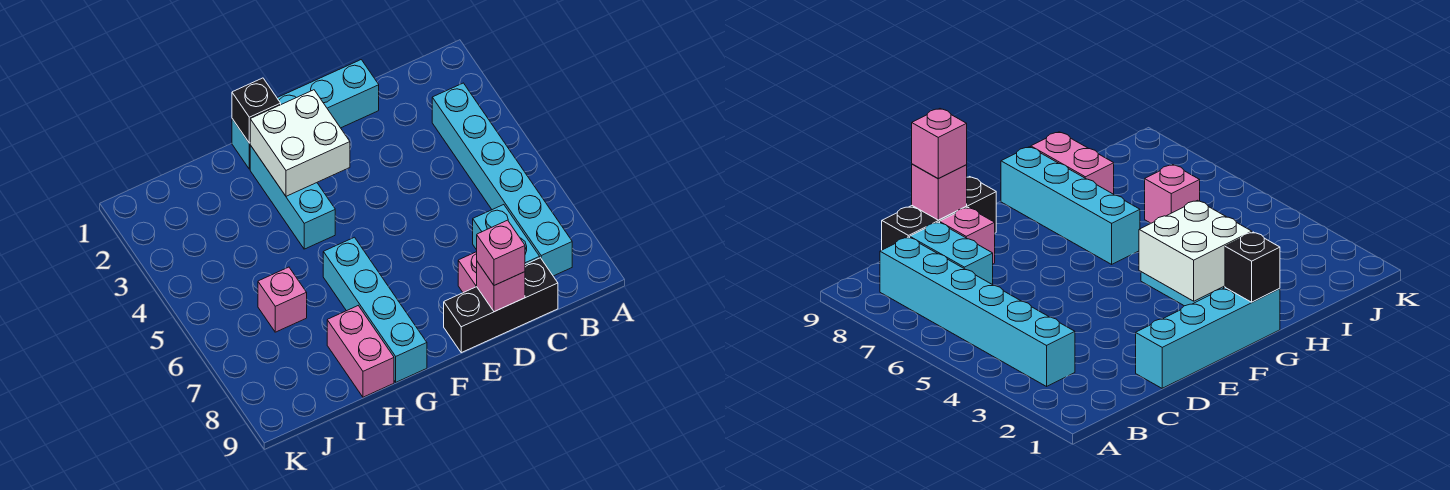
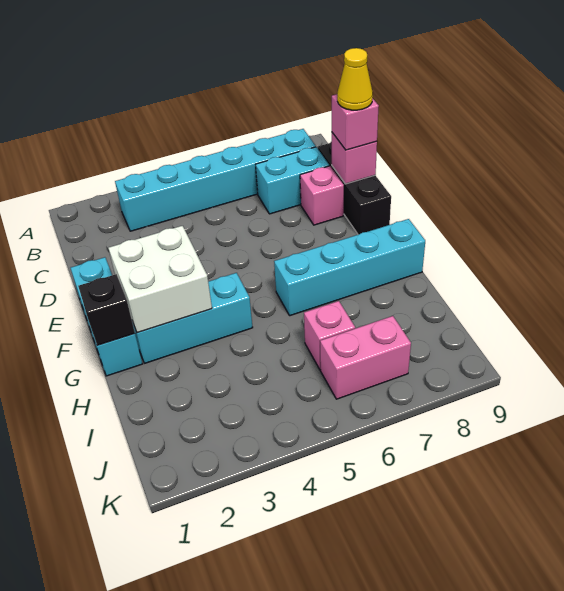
cyan brick D1:G1 level 1 -> cyan brick E1:G1 level 1
none -> yellow cone D9 level 4
pink brick H8:H9 level 1 -> pink brick J6:J7 level 1

